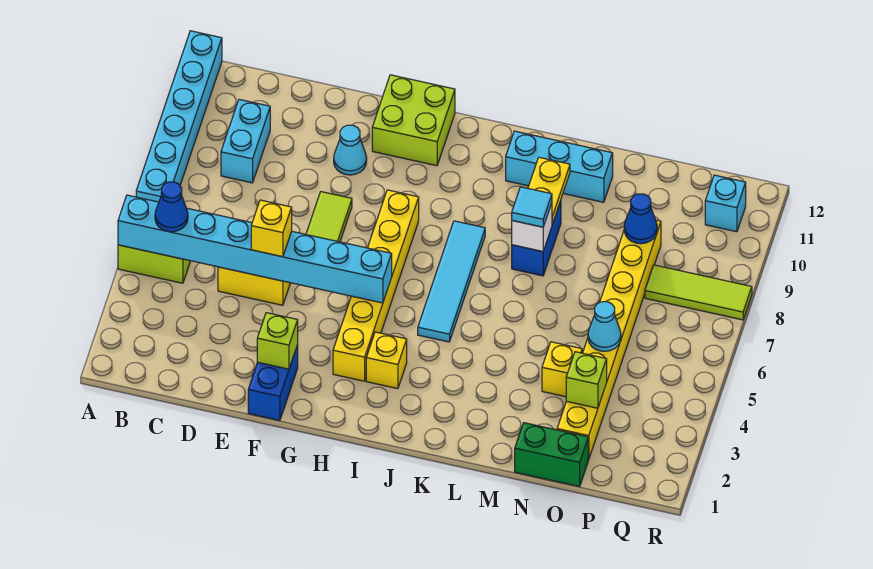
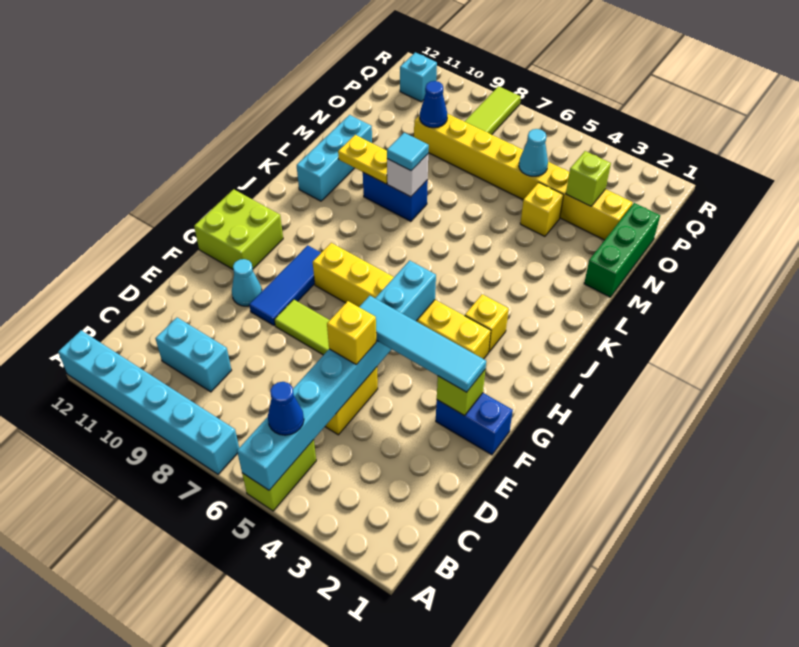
none -> blue tile F9:H9 level 1
cyan tile J5:J8 level 1 -> cyan tile F2:F5 level 3
green brick N1:O1 level 1 -> green brick M1:O1 level 1

